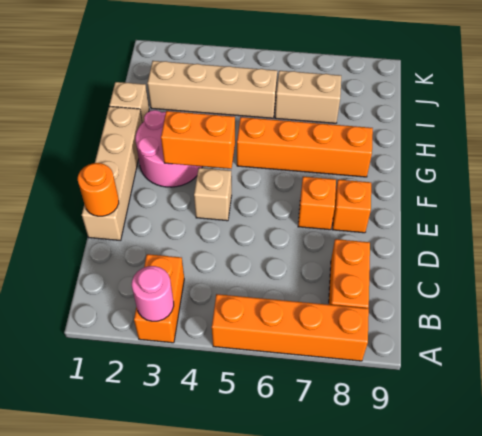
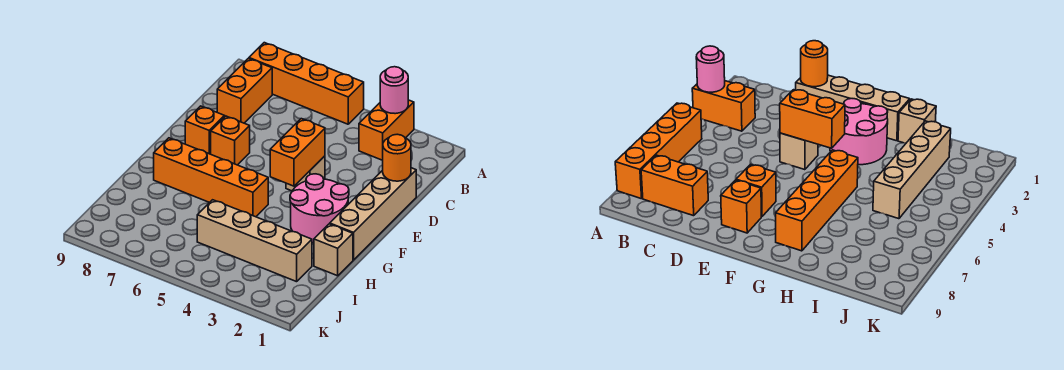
orange brick F3:F4 level 2 -> orange brick E4:F4 level 2
tan brick I6:I7 level 1 -> none

